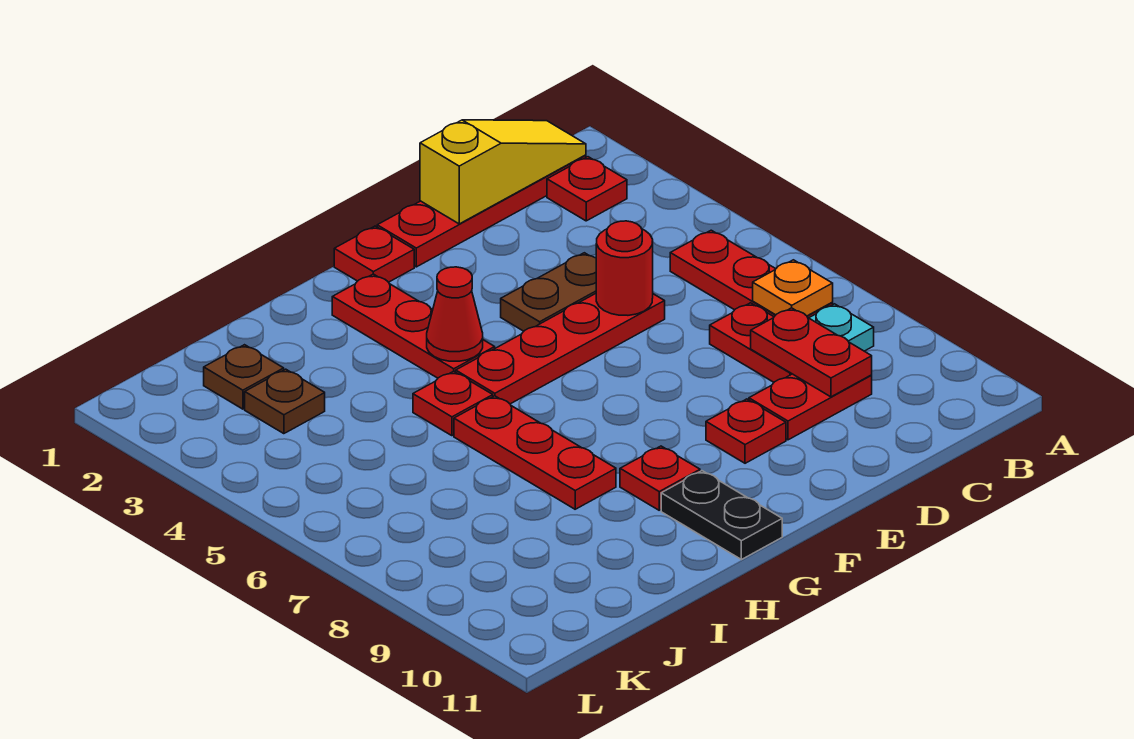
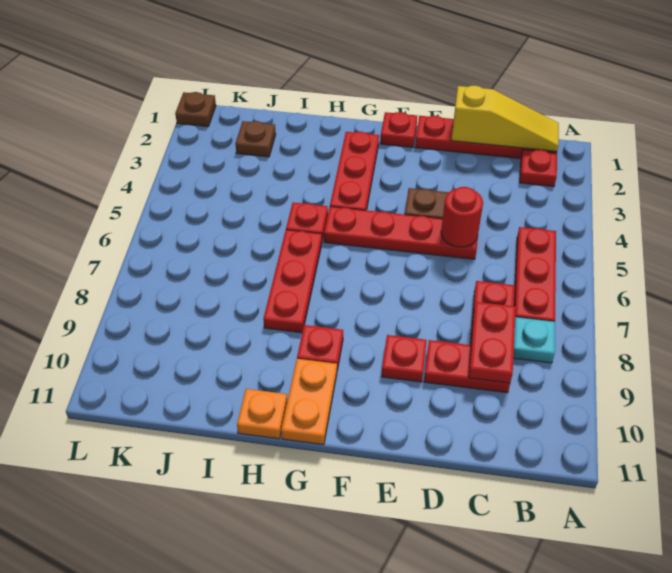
orange plate B7 level 2 -> orange plate H11 level 1
red cone G4 level 2 -> none
black plate G10:G11 level 1 -> orange plate G10:G11 level 1
brown plate J3 level 1 -> brown plate L1 level 1

